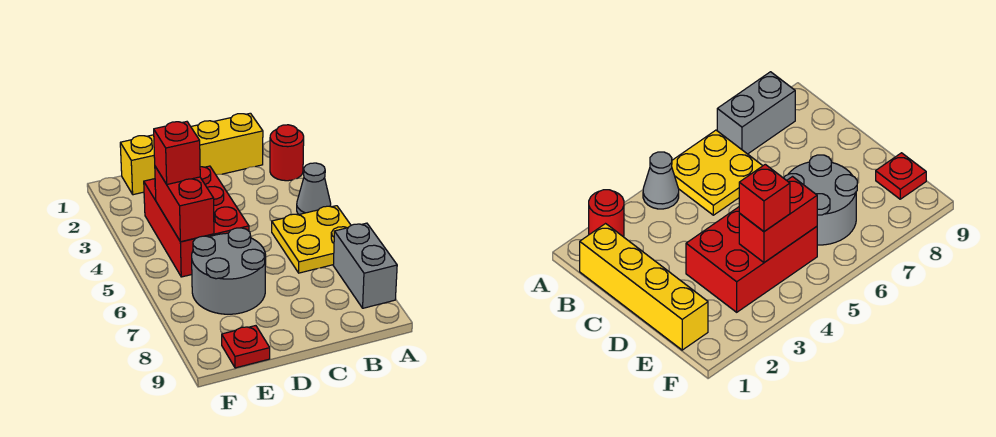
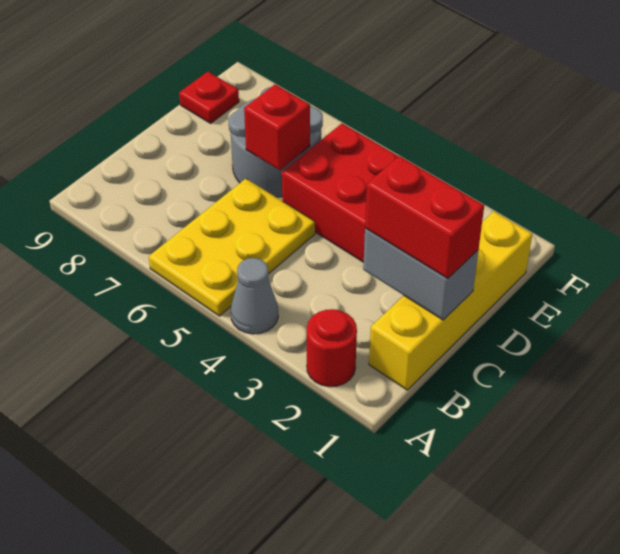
yellow plate A5:B6 level 1 -> yellow plate A5:C6 level 1
grey brick A7:A8 level 1 -> grey brick C1:C2 level 2
red brick E4:E5 level 2 -> red brick C1:C2 level 3
red brick E4 level 3 -> red brick D6 level 2

